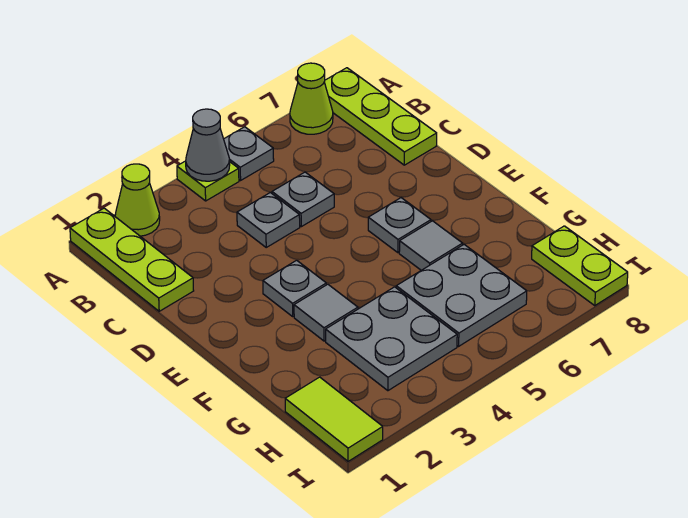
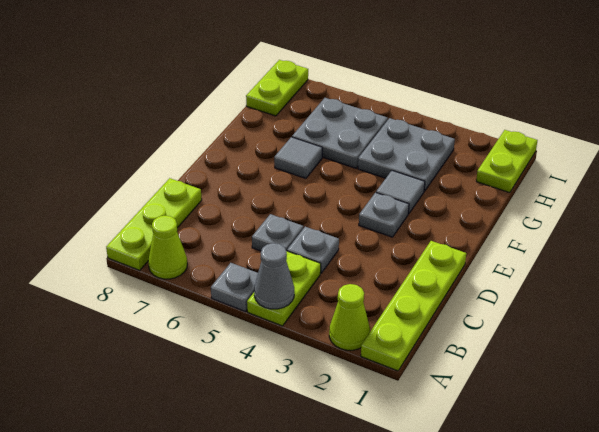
lime plate A1:C1 level 1 -> lime plate A1:D1 level 1
lime plate A4 level 1 -> lime plate A4:B4 level 1
grey plate E6 level 1 -> none
lime tile H1:I1 level 1 -> lime plate H1:I1 level 1

